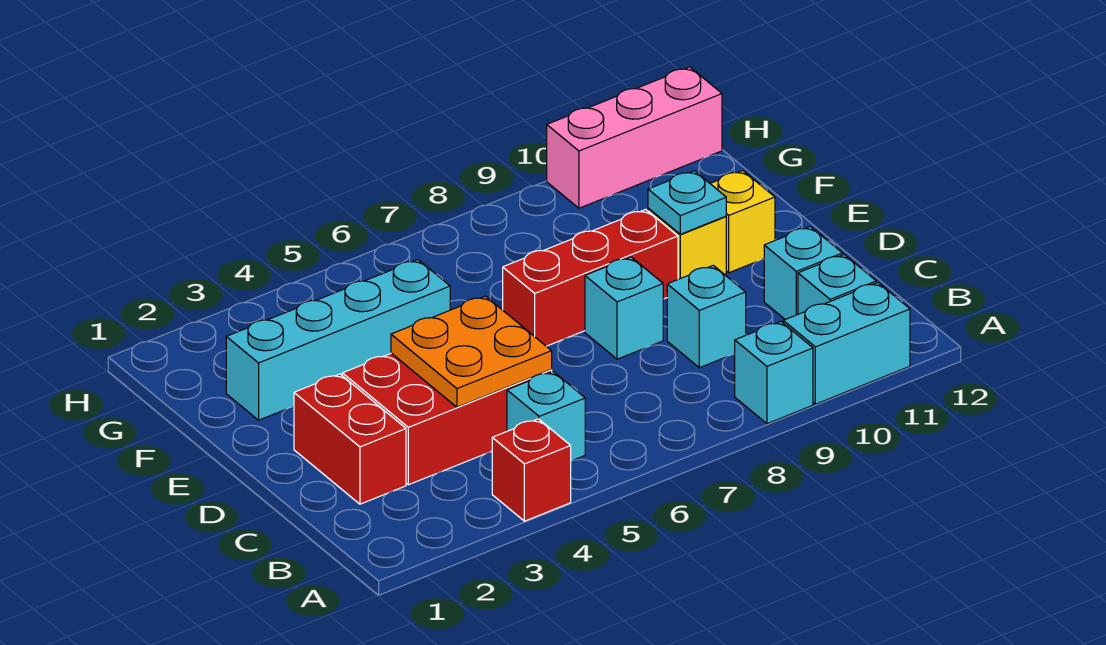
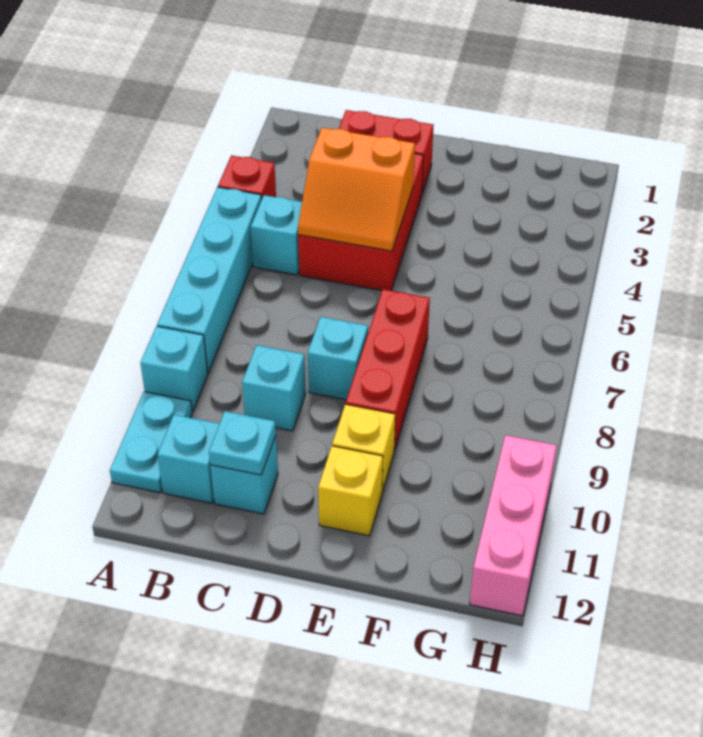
cyan brick A10:A11 level 1 -> cyan plate A10:A11 level 1
orange plate C4:D5 level 2 -> orange slope C4:D5 level 2 top 4
cyan plate E10 level 2 -> cyan plate C11 level 2
cyan brick F2:F5 level 1 -> cyan brick A5:A8 level 1

